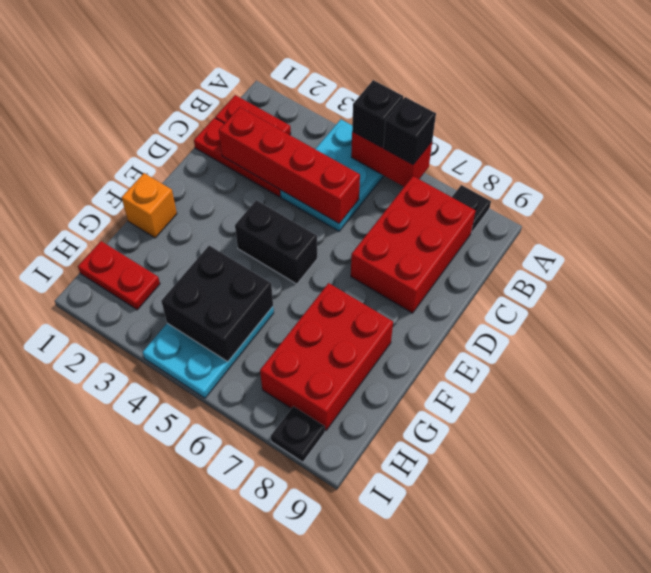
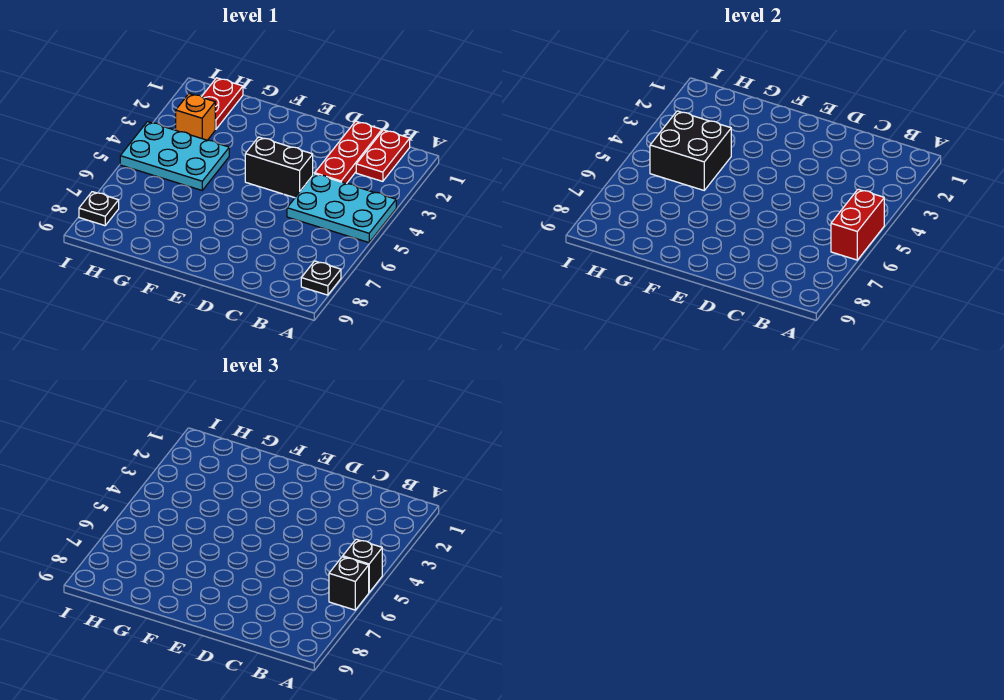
red brick B7:D8 level 1 -> none
red brick C2:C5 level 2 -> none
black brick E4:E5 level 1 -> black brick D4:E4 level 1
orange brick F1 level 1 -> orange brick H3 level 1
red brick F7:H8 level 1 -> none

